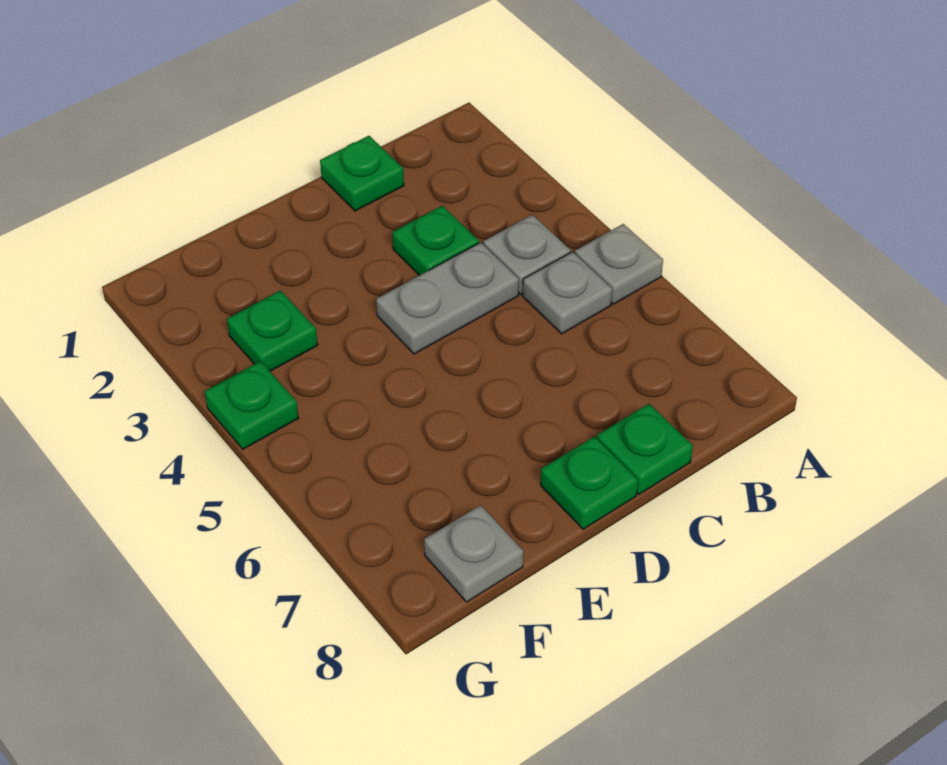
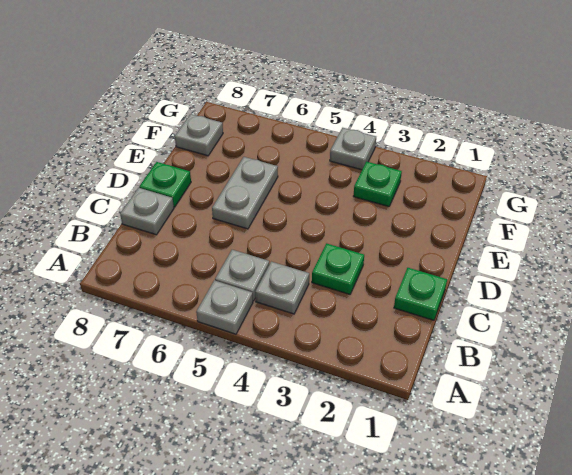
grey plate C4:D4 level 1 -> grey plate D6:E6 level 1
green plate C8 level 1 -> grey plate C8 level 1
green plate G4 level 1 -> grey plate G4 level 1

